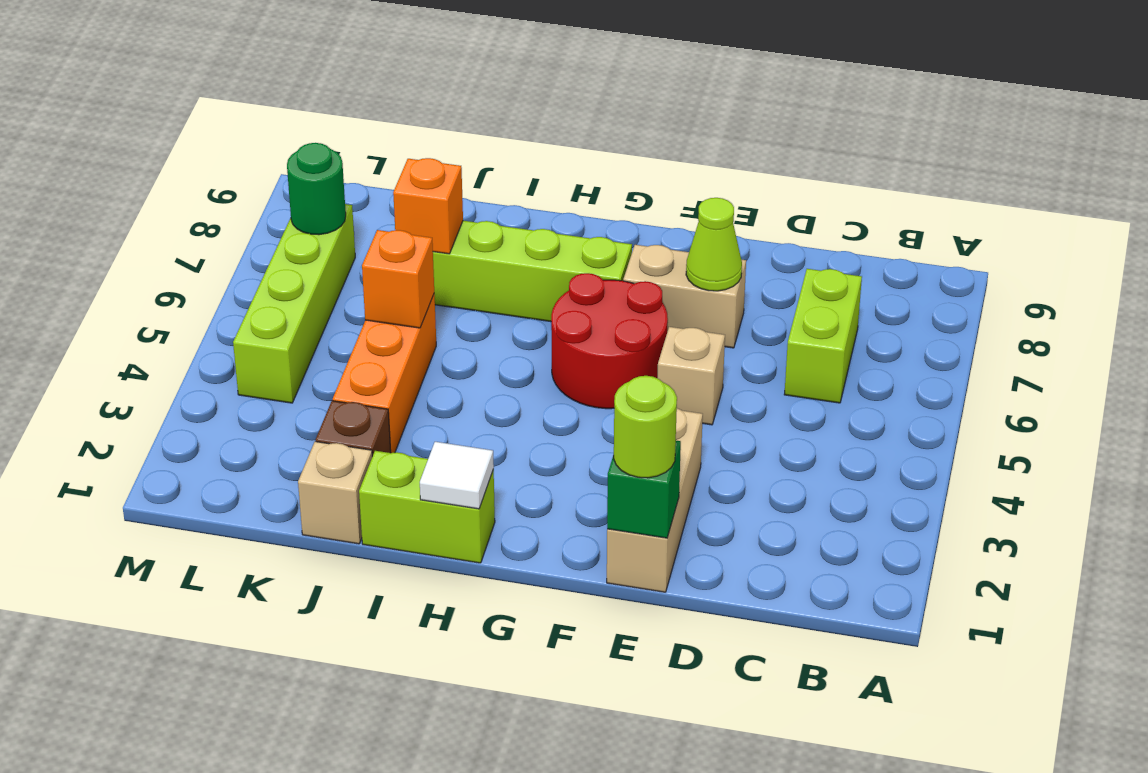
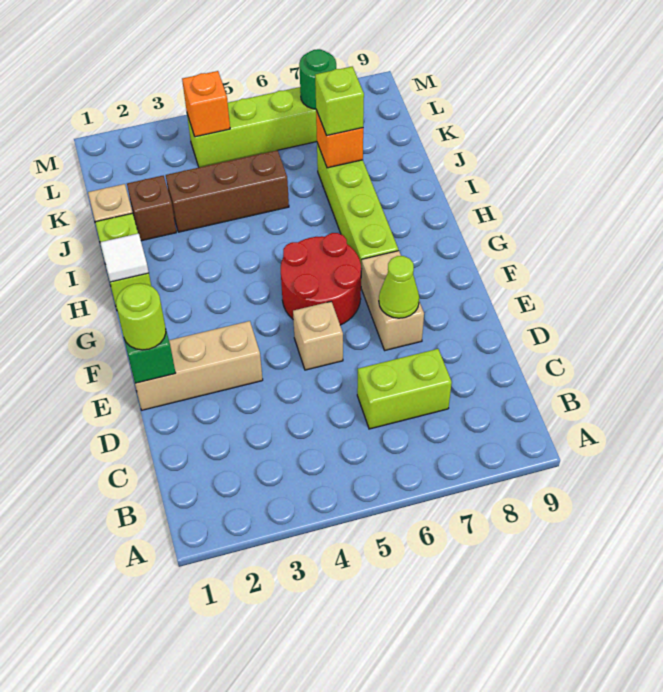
orange brick J3:J5 level 1 -> brown brick J3:J5 level 1
orange brick J5 level 2 -> orange brick L4 level 2
none -> lime brick J7 level 3

